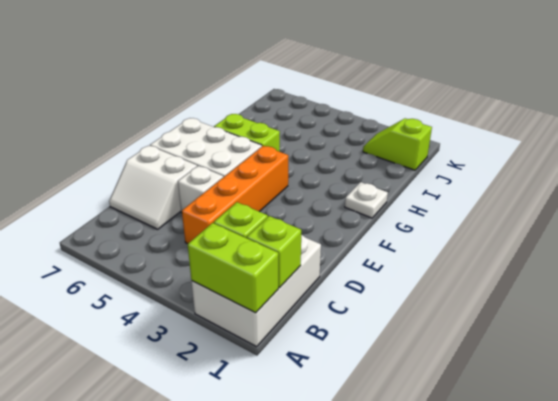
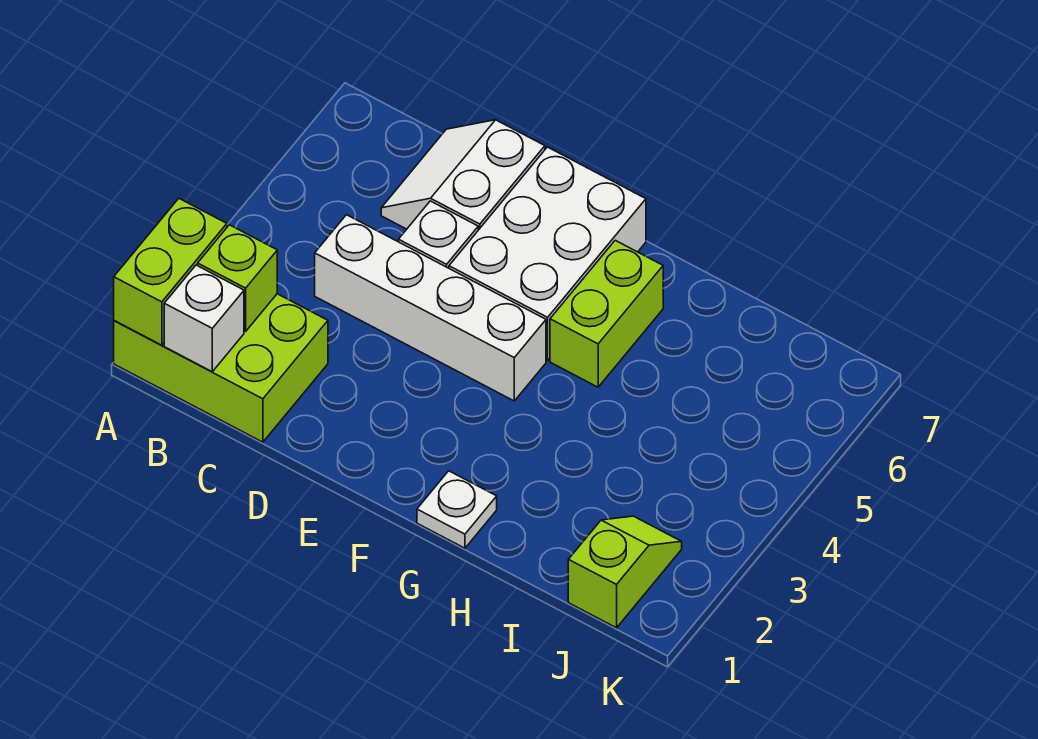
white brick A1:C2 level 1 -> lime brick A1:C2 level 1
lime brick B1 level 2 -> white brick B1 level 2
orange brick C4:F4 level 1 -> white brick C4:F4 level 1

